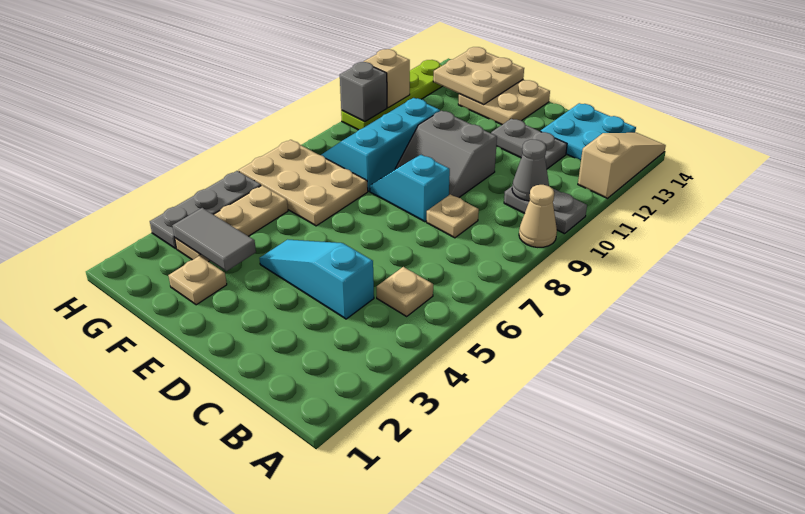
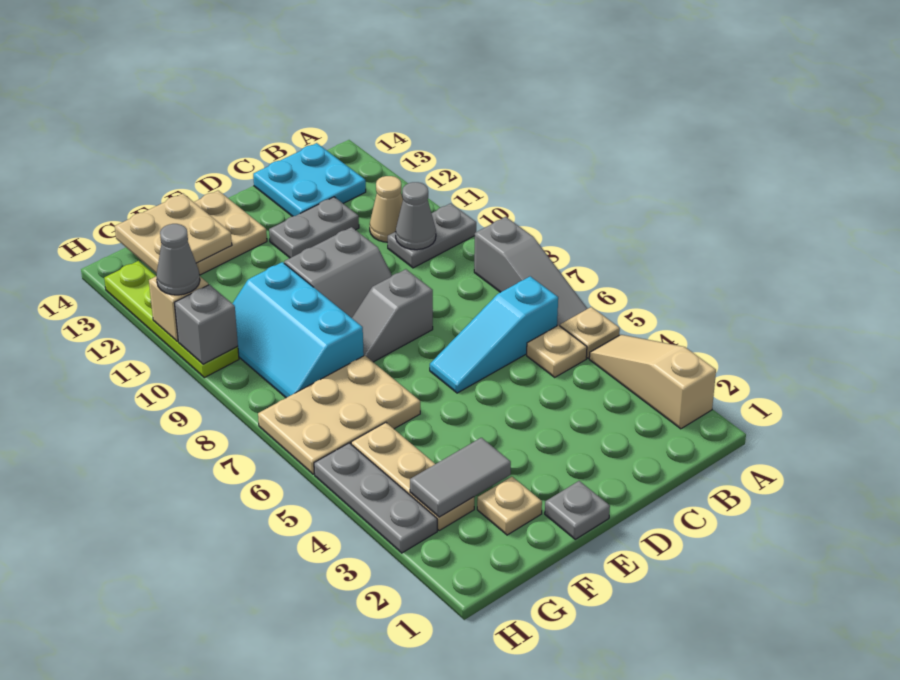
none -> grey slope A6:A8 level 1 top 8
tan cone A9 level 1 -> tan cone B11 level 1
tan slope A12:A14 level 1 top 12 -> tan slope A2:A4 level 1 top 2
cyan slope C4:E4 level 1 top C -> cyan slope B6:D6 level 1 top B
tan plate C8 level 1 -> tan plate A5 level 1
cyan slope D8:E8 level 1 top D -> grey slope D8:E8 level 1 top D
none -> grey plate E1 level 1
none -> grey cone H11 level 3

